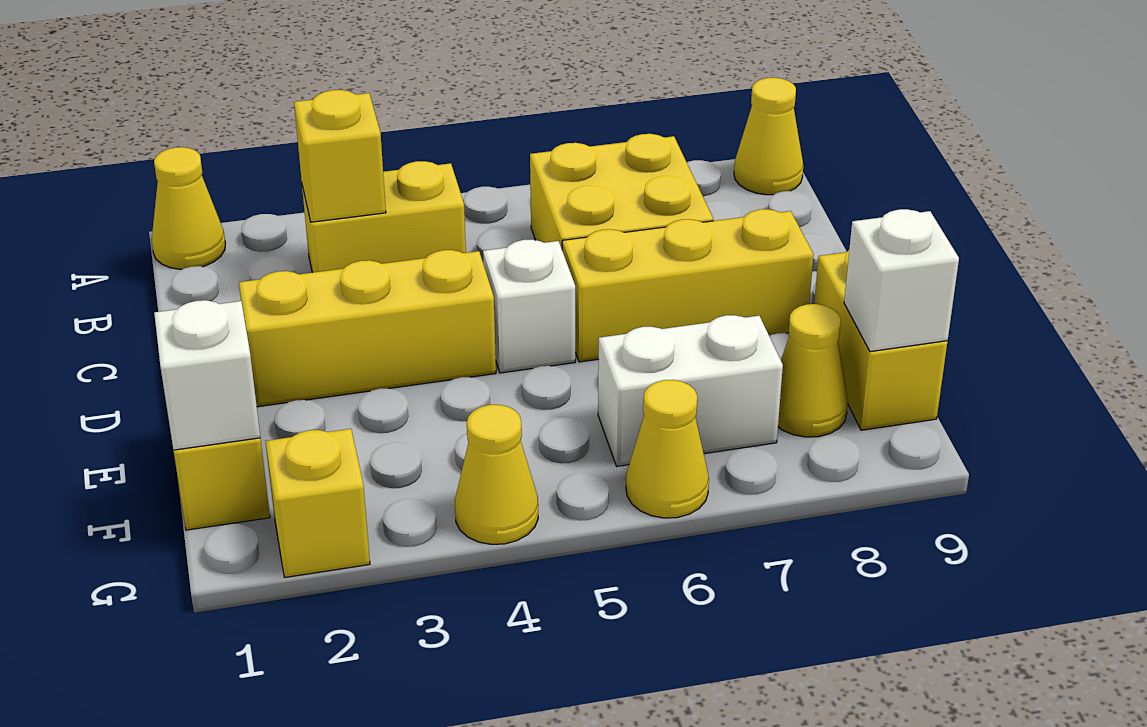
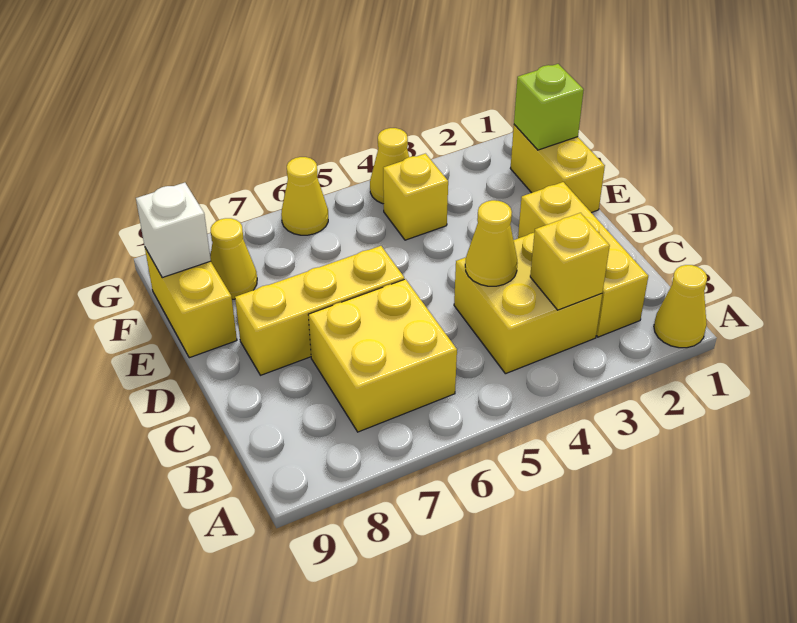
yellow cone A9 level 1 -> yellow cone C4 level 2
yellow brick B3:B4 level 1 -> yellow brick B3:C4 level 1
yellow brick D2:D4 level 1 -> yellow brick B2:D2 level 1
white brick D5 level 1 -> none
white brick F1 level 2 -> lime brick F1 level 2
white brick F6:F7 level 1 -> none
yellow brick G2 level 1 -> yellow brick F4 level 1

